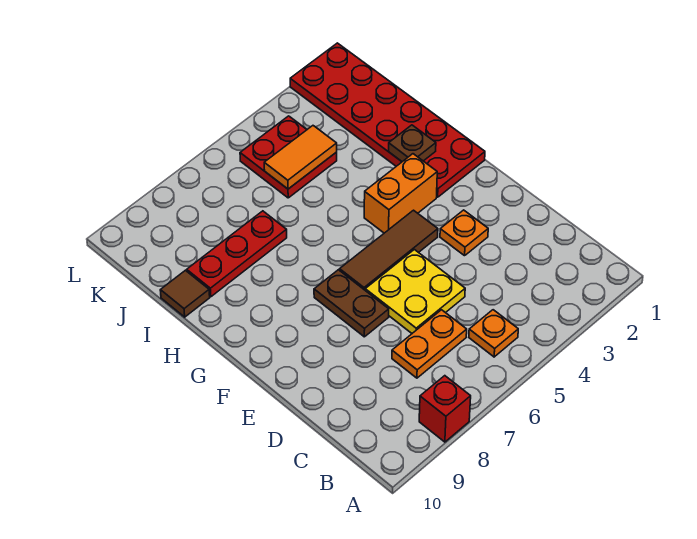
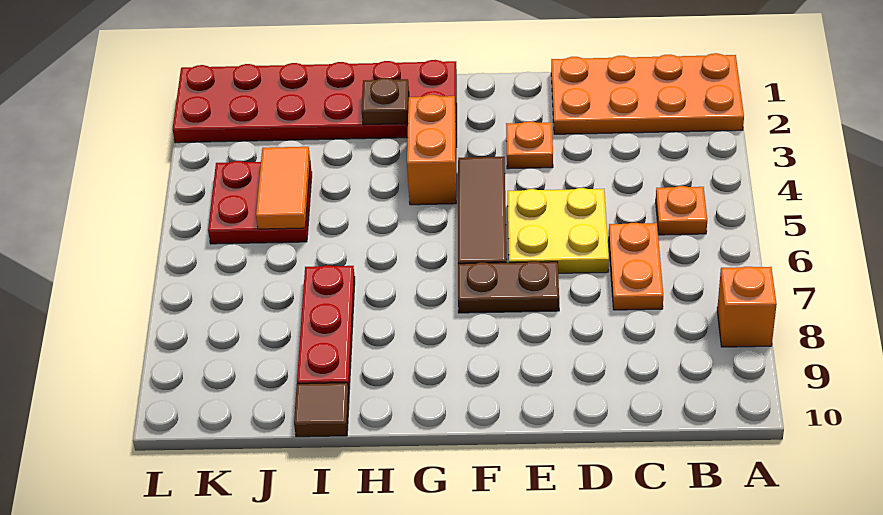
none -> orange plate A1:D2 level 1
red brick A8 level 1 -> orange brick A8 level 1

